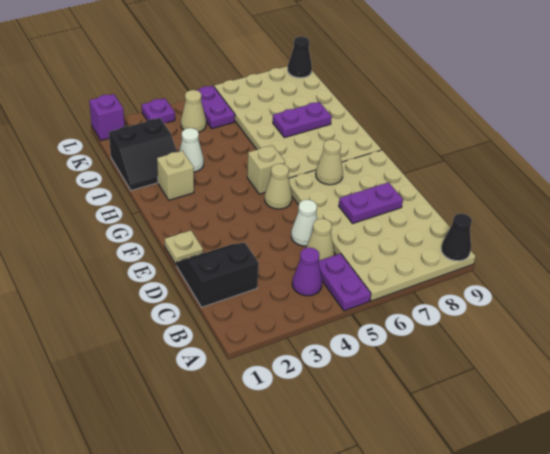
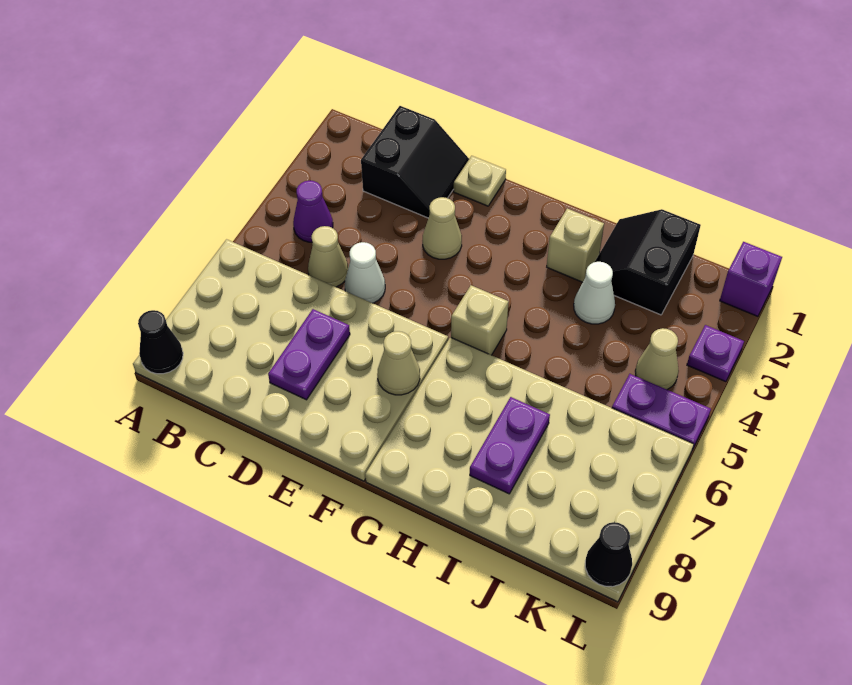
purple plate A5:B5 level 1 -> none
tan cone F5 level 1 -> tan cone E3 level 1

